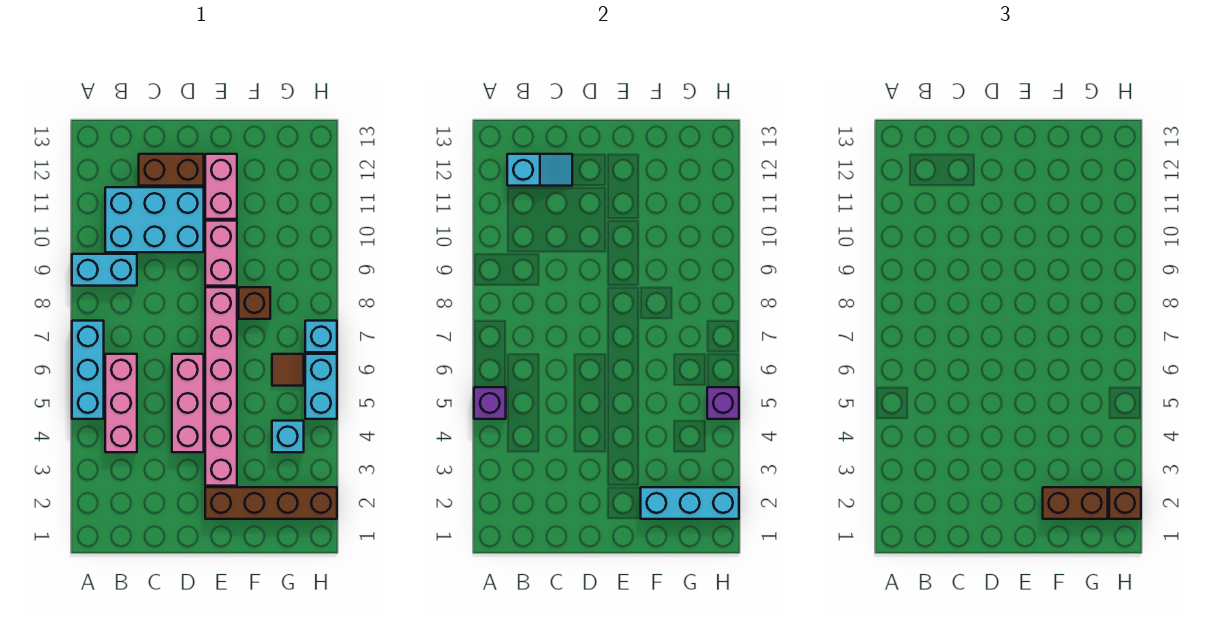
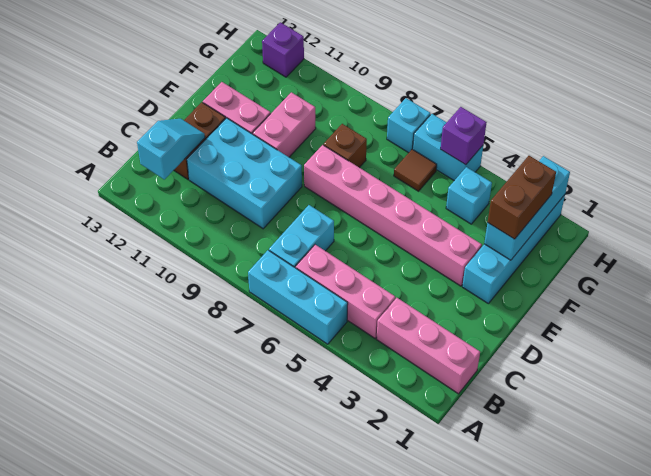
purple brick A5 level 2 -> purple brick H12 level 1
cyan brick A9:B9 level 1 -> cyan brick B7:C7 level 1
cyan brick B10:D11 level 1 -> cyan brick C9:D11 level 1
pink brick D4:D6 level 1 -> pink brick B1:B3 level 1
brown brick E2:H2 level 1 -> cyan brick E2:H2 level 1
pink brick E9:E10 level 1 -> pink brick E10:F10 level 1
brown brick H2 level 3 -> none

